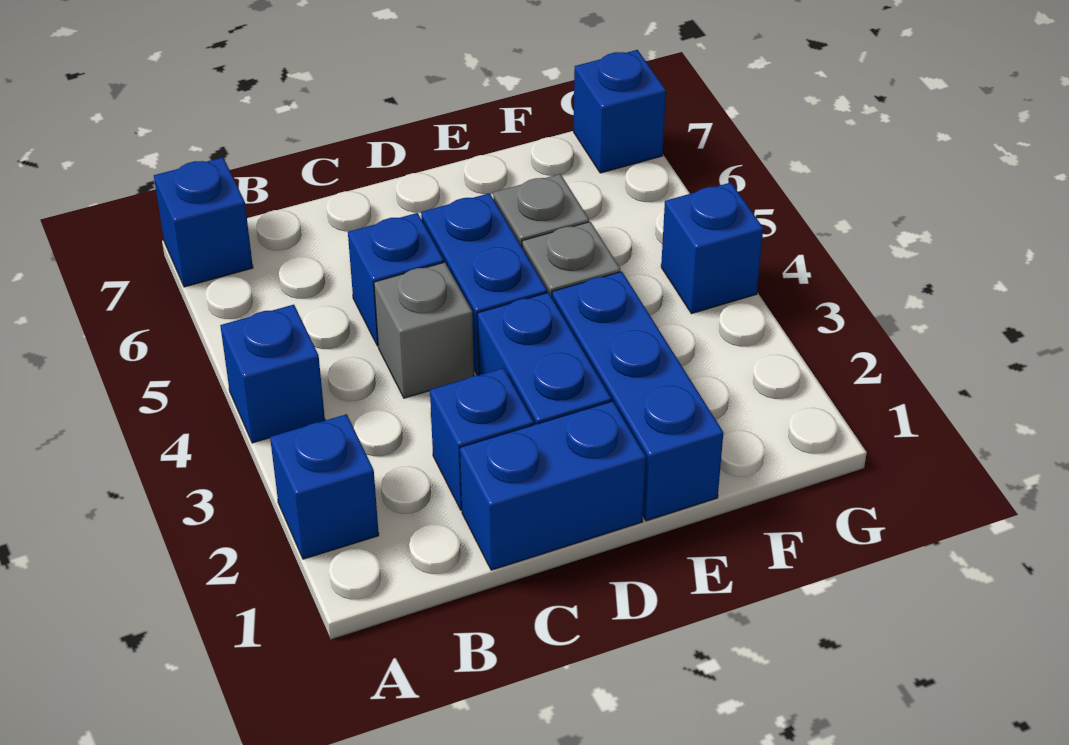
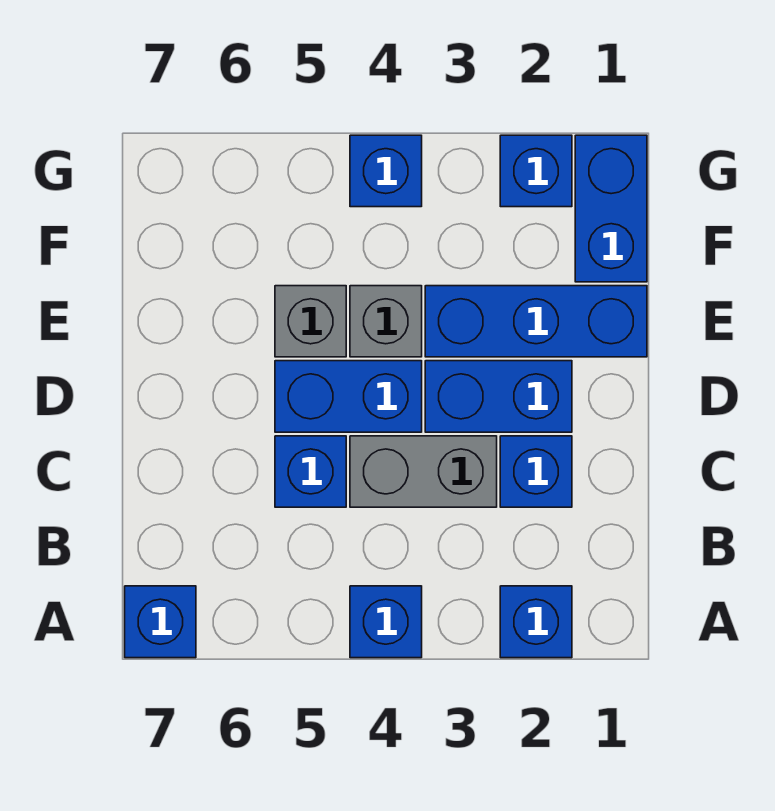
blue brick C1:D1 level 1 -> blue brick F1:G1 level 1
grey brick C4 level 1 -> grey brick C3:C4 level 1
blue brick G7 level 1 -> blue brick G2 level 1

